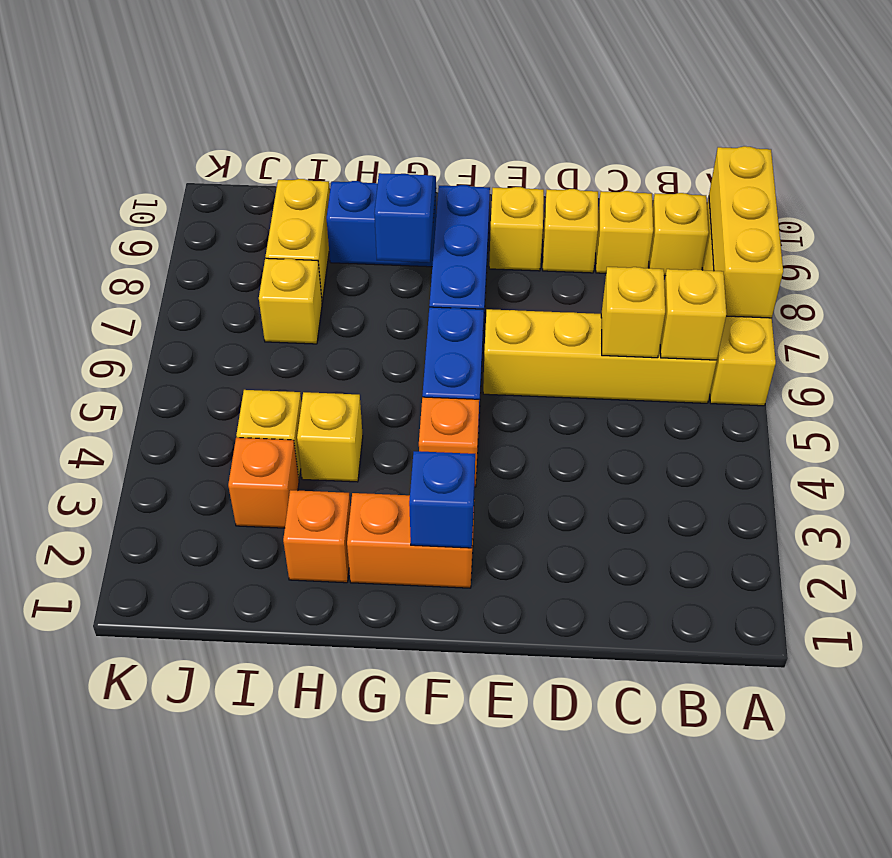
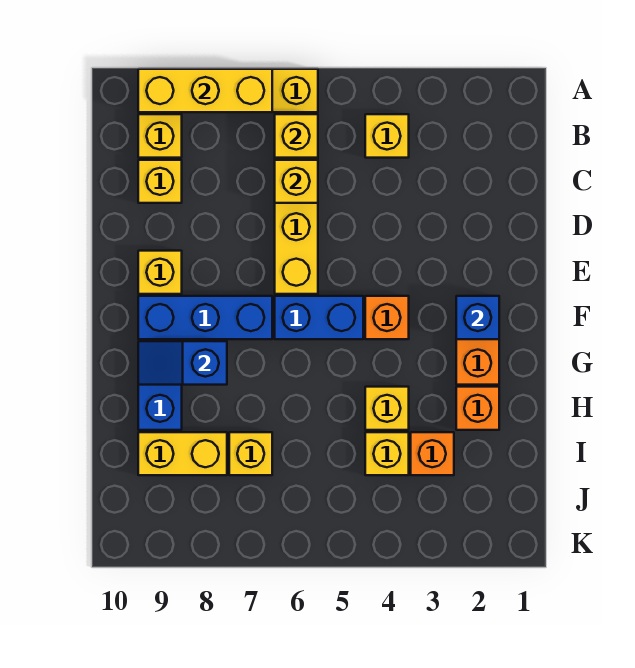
yellow brick D9 level 1 -> yellow brick B4 level 1

